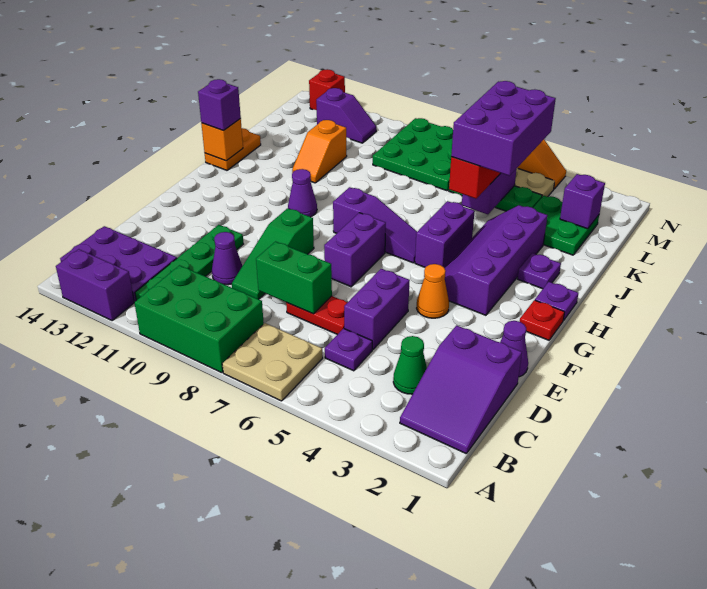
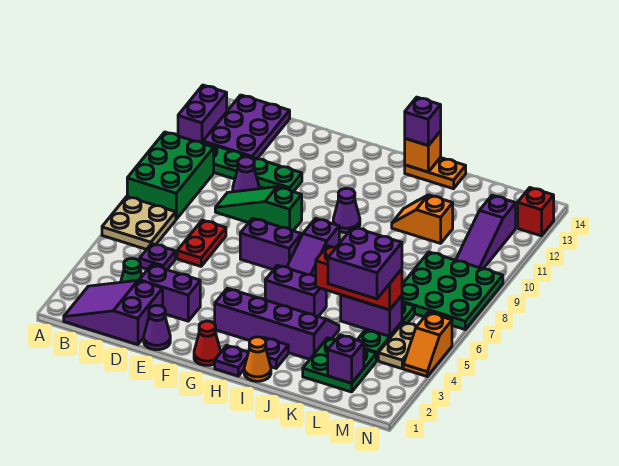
purple brick D5:E5 level 1 -> purple brick D3:E3 level 1
green brick D7:D8 level 2 -> none
orange cone F4 level 1 -> orange cone I1 level 1
red plate G1 level 1 -> red cone G1 level 1
purple brick J4:L5 level 4 -> purple brick K4:L5 level 4
purple slope M11:M12 level 1 top 12 -> purple slope M10:M12 level 1 top 12

